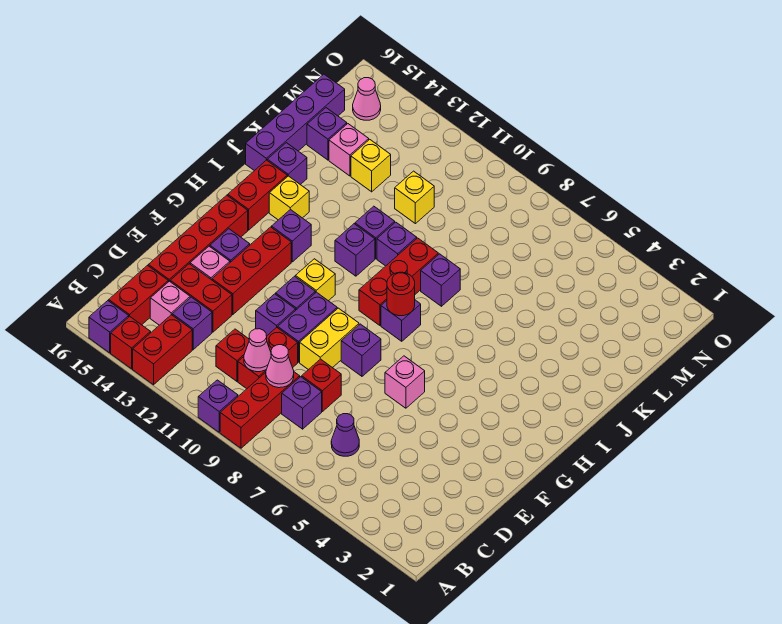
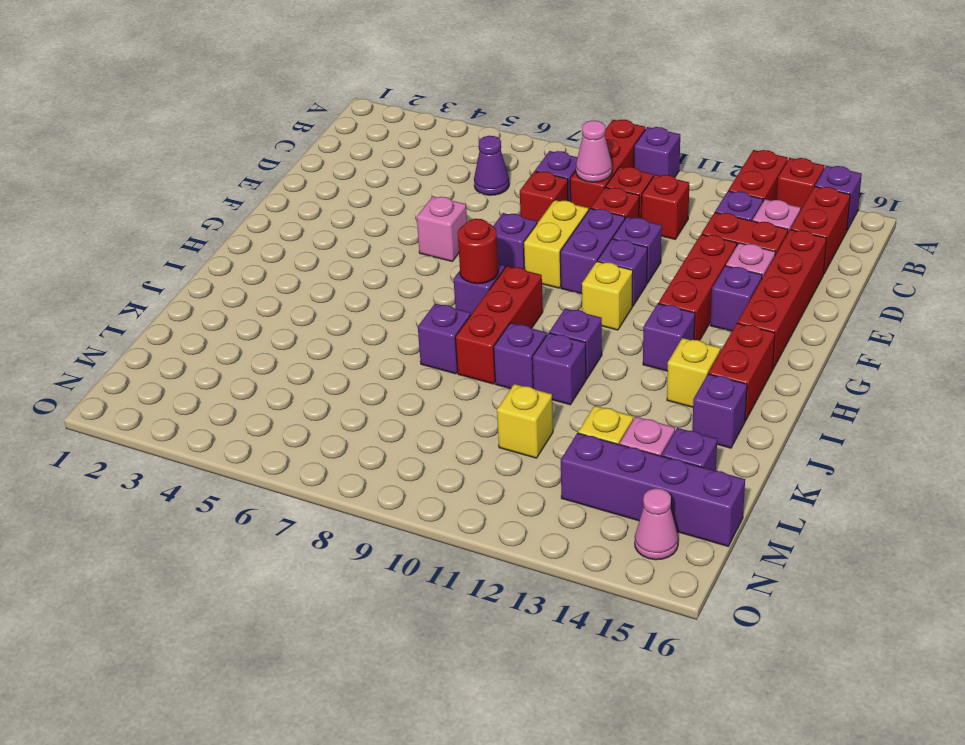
pink cone C10 level 2 -> none
purple brick J16:M16 level 1 -> purple brick M13:M16 level 1

